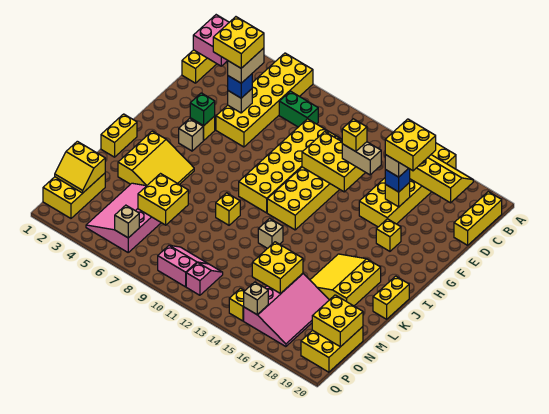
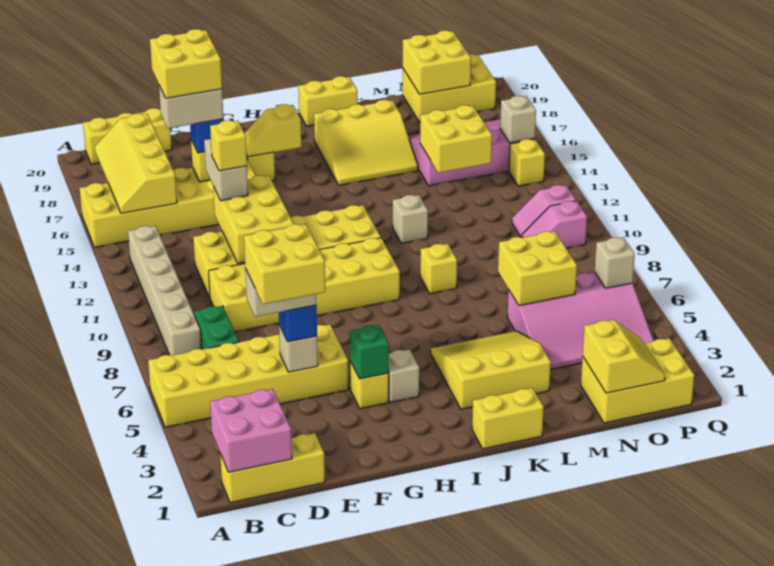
none -> tan brick B8:B13 level 1
none -> yellow slope G17:H17 level 2 top H
pink slope O9:P10 level 1 top P -> pink slope O10:P10 level 1 top P

